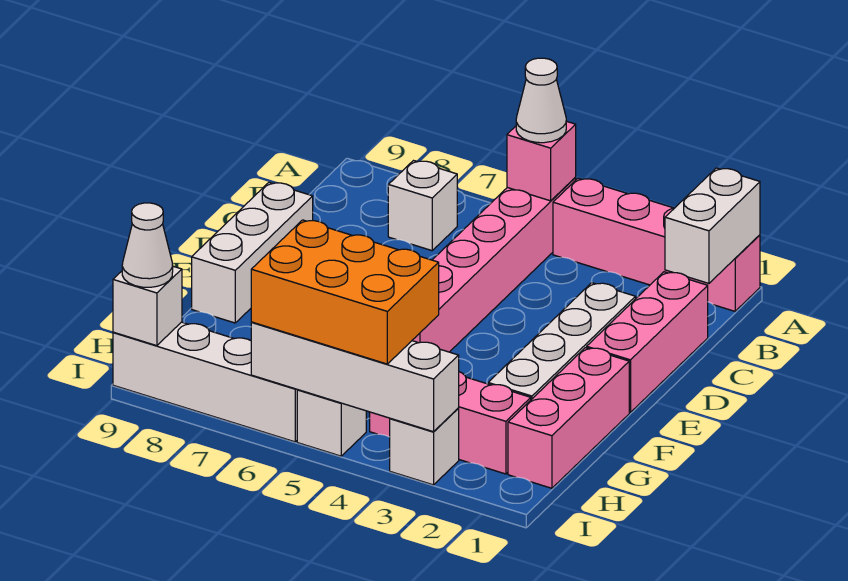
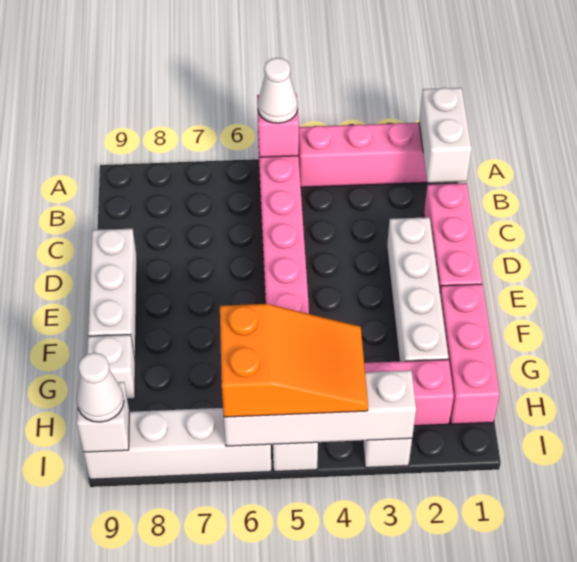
white brick B7 level 1 -> white brick G9 level 1
orange brick H4:I6 level 3 -> orange slope H4:I6 level 3 top 6

